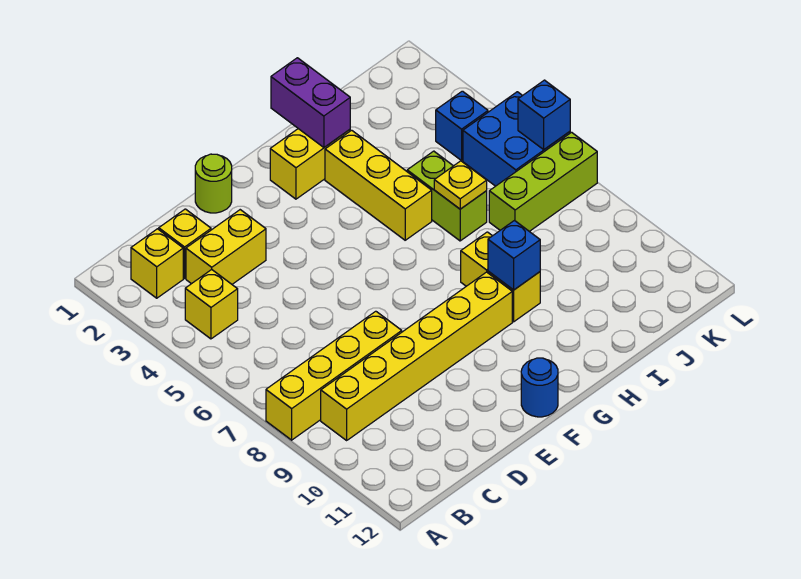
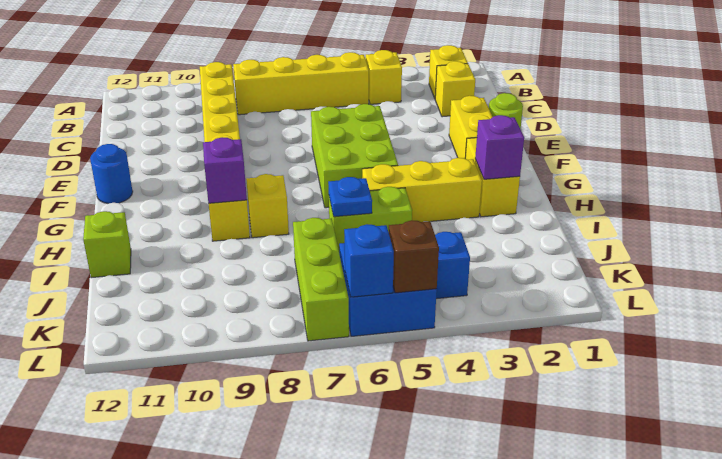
yellow brick A8:D8 level 1 -> yellow brick B5:B8 level 1
yellow brick C3:D3 level 1 -> yellow brick E2:F2 level 1
none -> lime brick E5:G6 level 1
purple brick H1:H2 level 2 -> purple brick H2 level 2
blue brick H9 level 2 -> purple brick H9 level 2
yellow plate I6 level 2 -> blue plate I6 level 2
none -> lime brick I12 level 1
none -> brown brick L5 level 2

